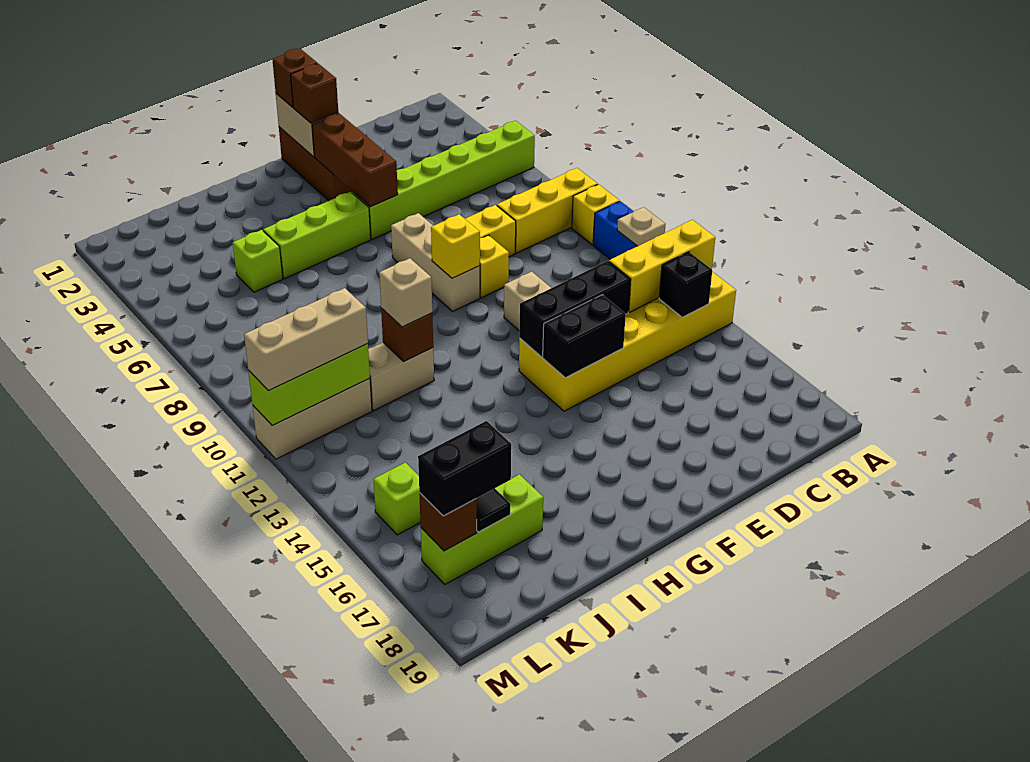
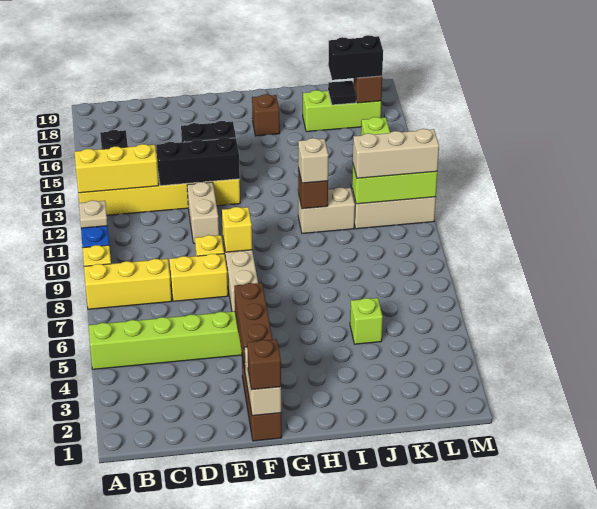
brown brick F2 level 3 -> brown brick H17 level 1
lime brick G5:I5 level 1 -> none

